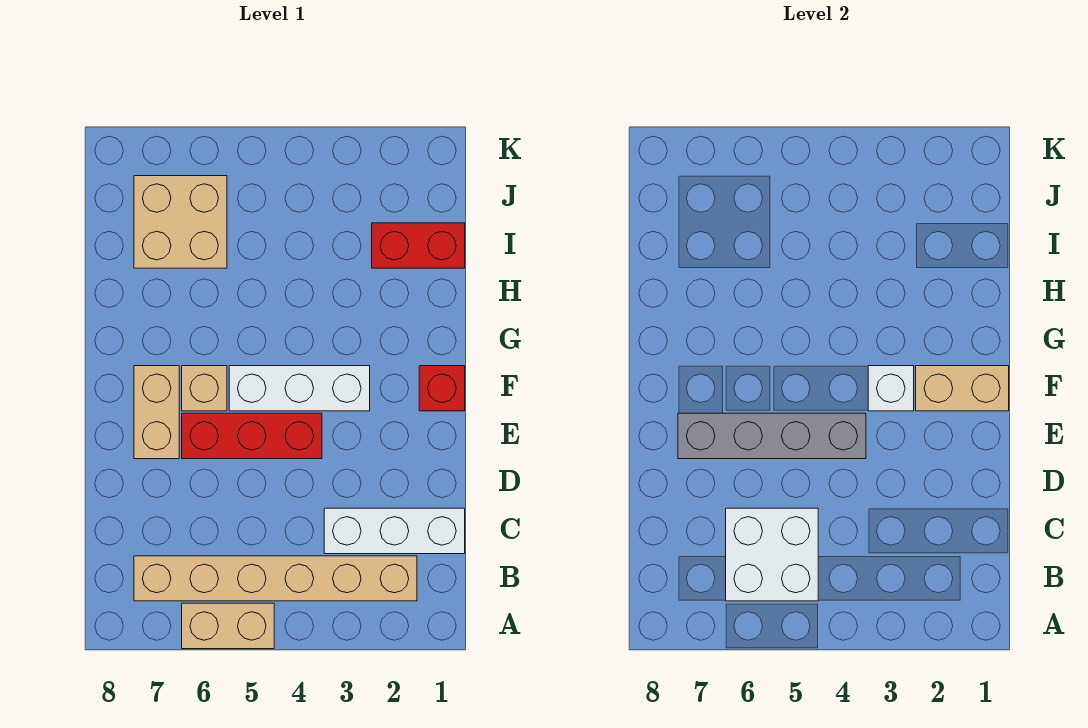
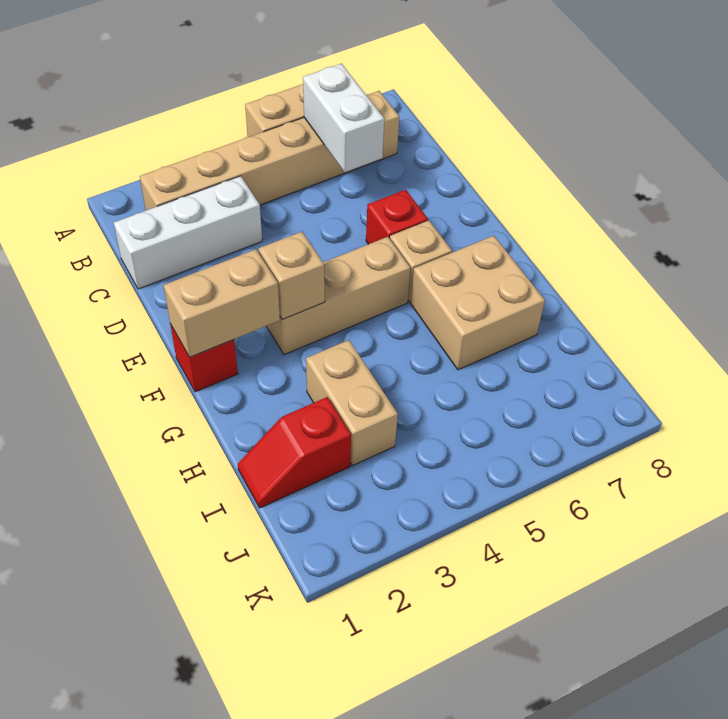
white brick B5:C6 level 2 -> white brick B6:C6 level 2
red brick E4:E6 level 1 -> red brick E6 level 1
grey brick E4:E7 level 2 -> none
tan brick E7:F7 level 1 -> tan brick H3:I3 level 1
white brick F3:F5 level 1 -> tan brick F3:F5 level 1
white brick F3 level 2 -> tan brick F3 level 2
red brick I1:I2 level 1 -> red slope I1:I2 level 1 top 2
tan brick I6:J7 level 1 -> tan brick G6:H7 level 1

